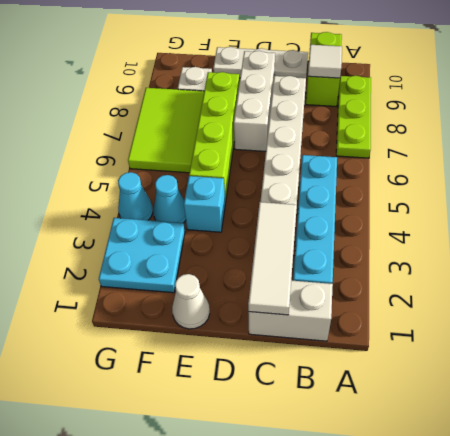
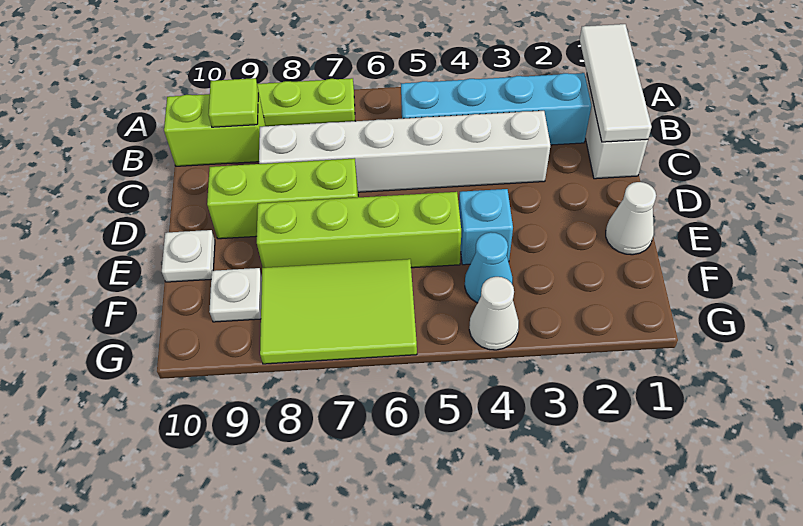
white tile B9 level 2 -> lime tile B9 level 2
white tile C1:C3 level 2 -> white tile A1:C1 level 2
white plate C10:E10 level 1 -> white plate E10 level 1
white brick D7:D9 level 1 -> lime brick D7:D9 level 1
cyan plate F2:G3 level 1 -> none
cyan cone G4 level 1 -> white cone G4 level 1

